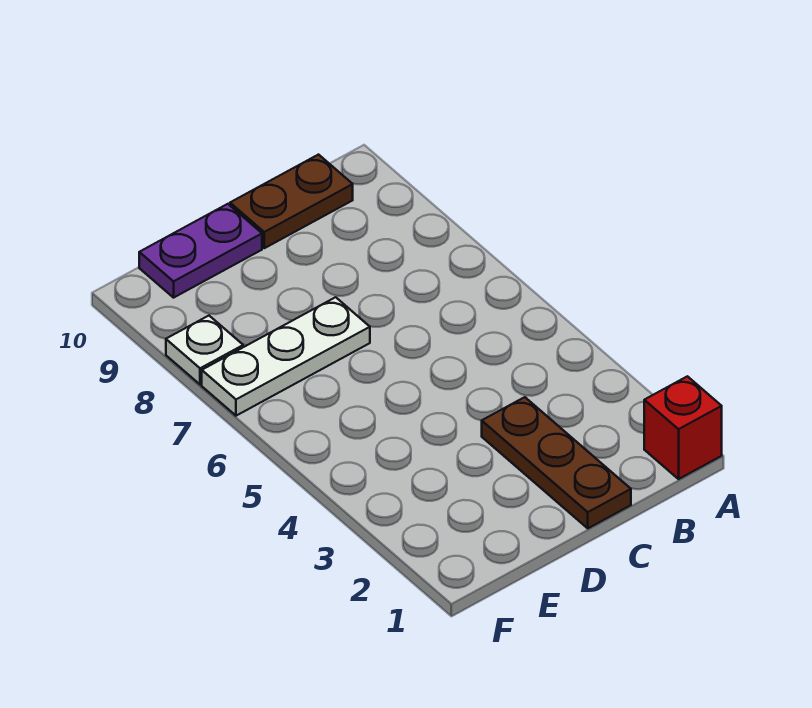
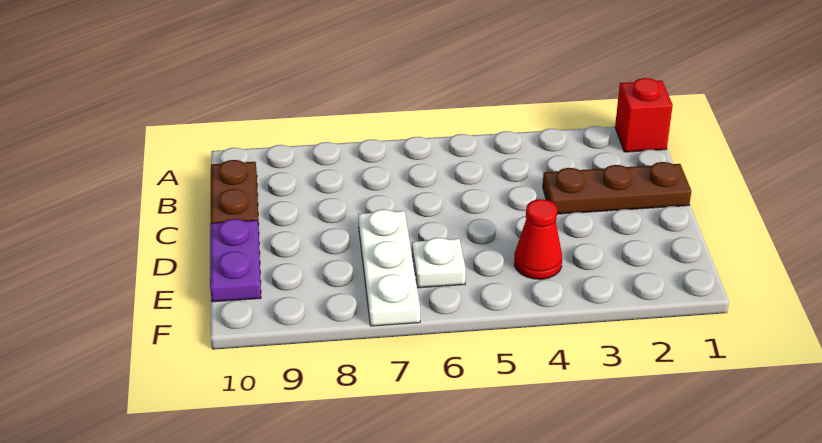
none -> red cone E4 level 1
white plate F8 level 1 -> white plate E6 level 1

